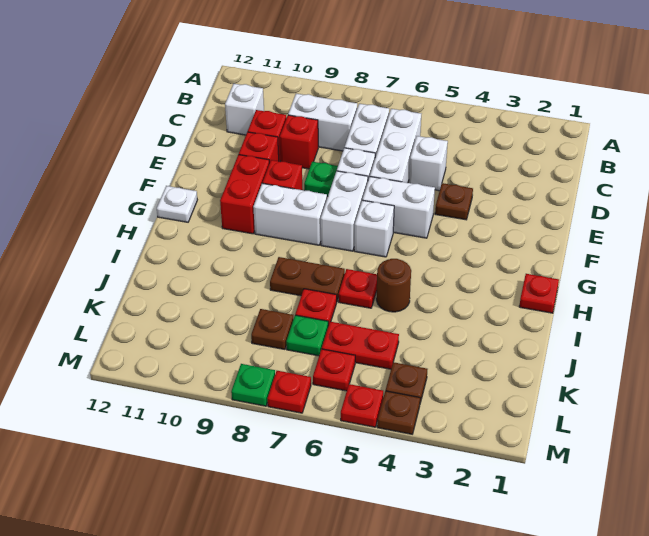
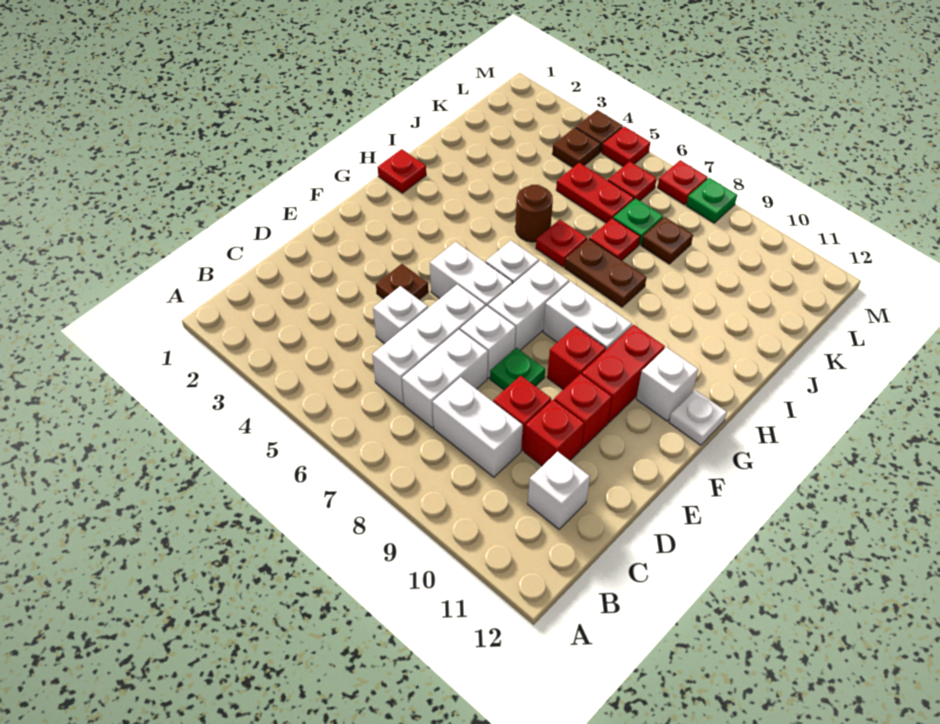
none -> white brick G11 level 1

